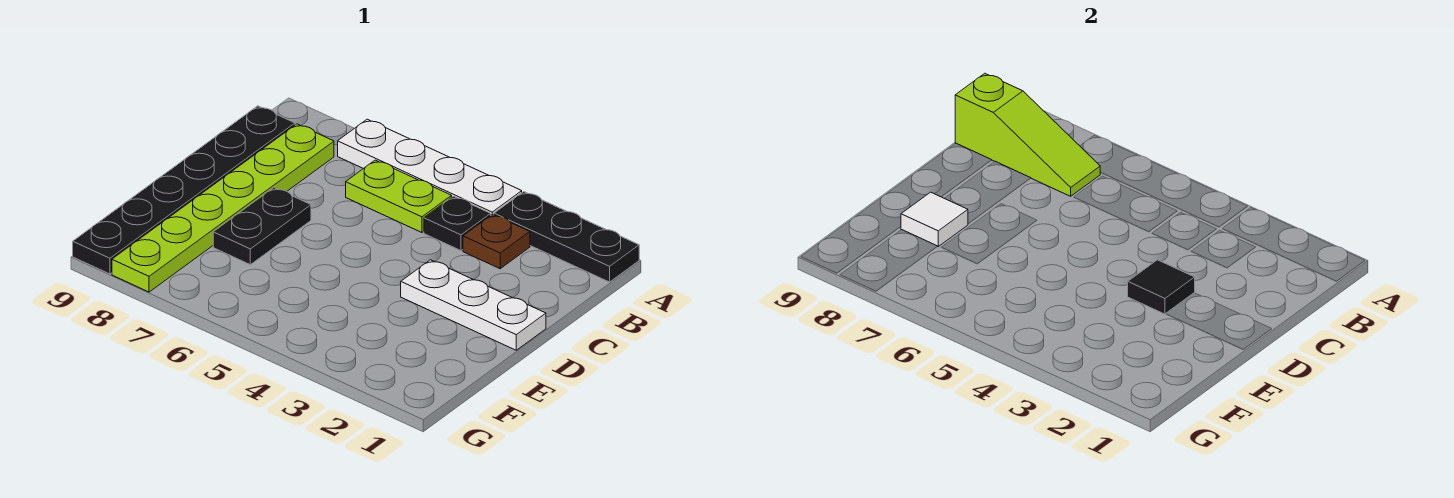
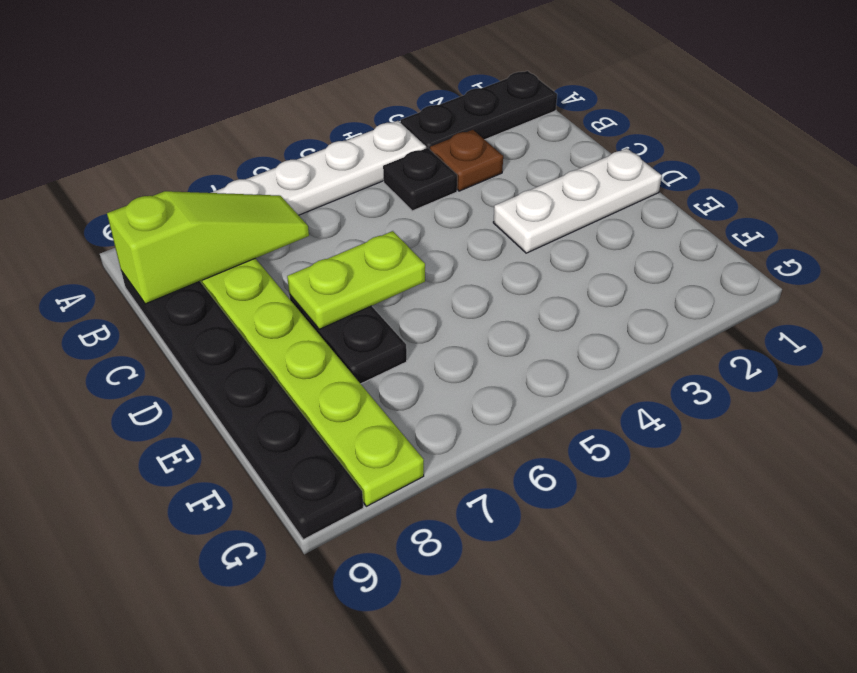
lime plate B5:B6 level 1 -> lime plate D6:D7 level 2
black tile D3 level 2 -> none
white tile E8 level 2 -> none

